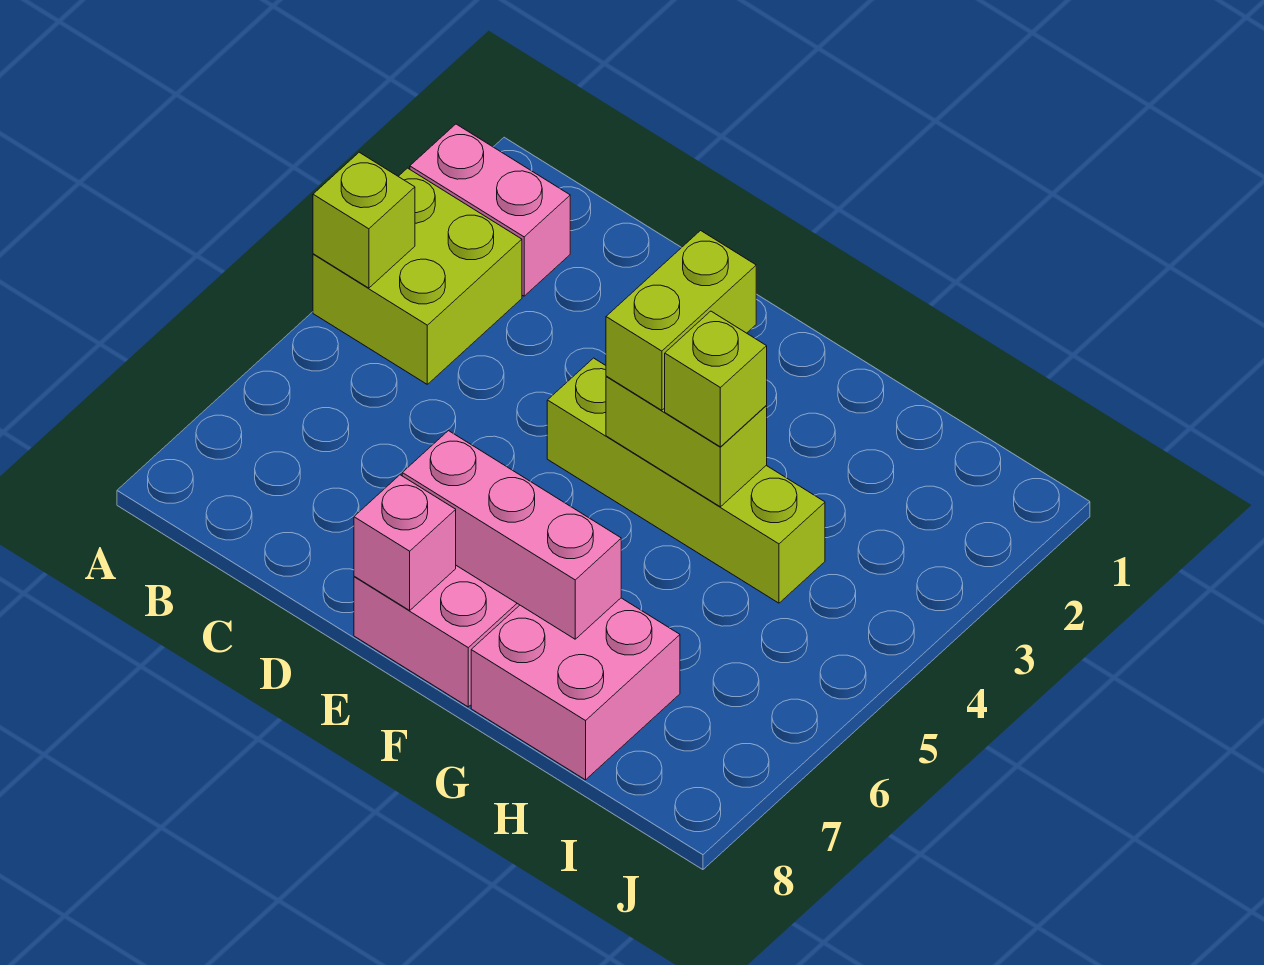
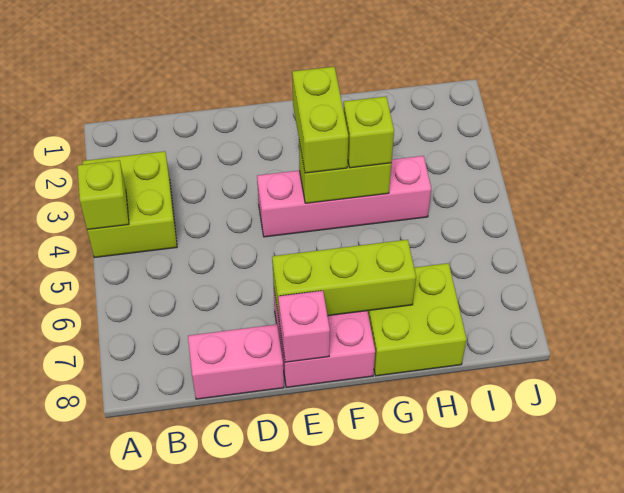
pink brick A2:B2 level 1 -> pink brick C8:D8 level 1
lime brick E4:H4 level 1 -> pink brick E4:H4 level 1
pink brick E7:G7 level 2 -> lime brick E7:G7 level 2
pink brick G7:H8 level 1 -> lime brick G7:H8 level 1

